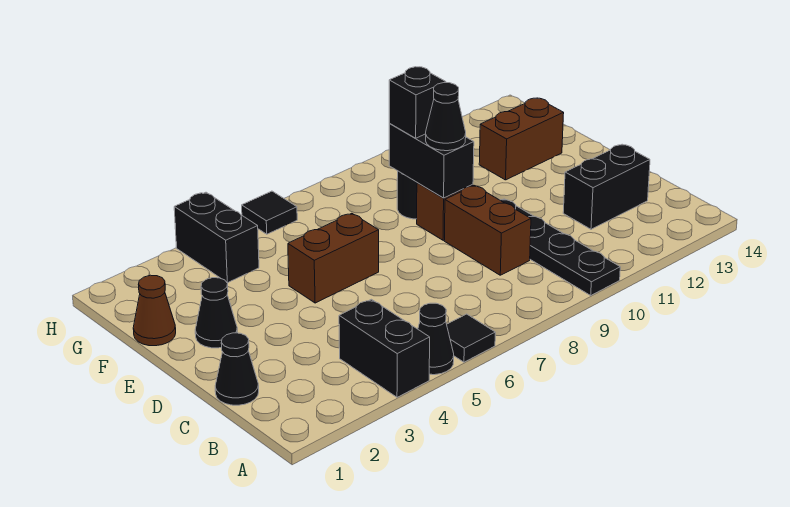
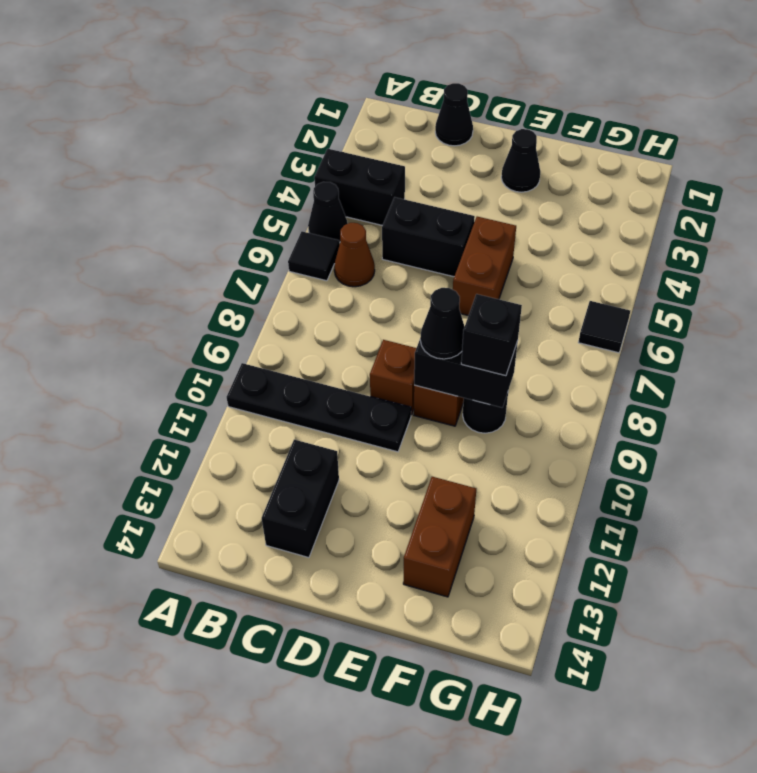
brown brick C9:D9 level 1 -> brown brick D9 level 1
brown cone F1 level 1 -> brown cone B6 level 1
black brick G4:H4 level 1 -> black brick C5:D5 level 1

